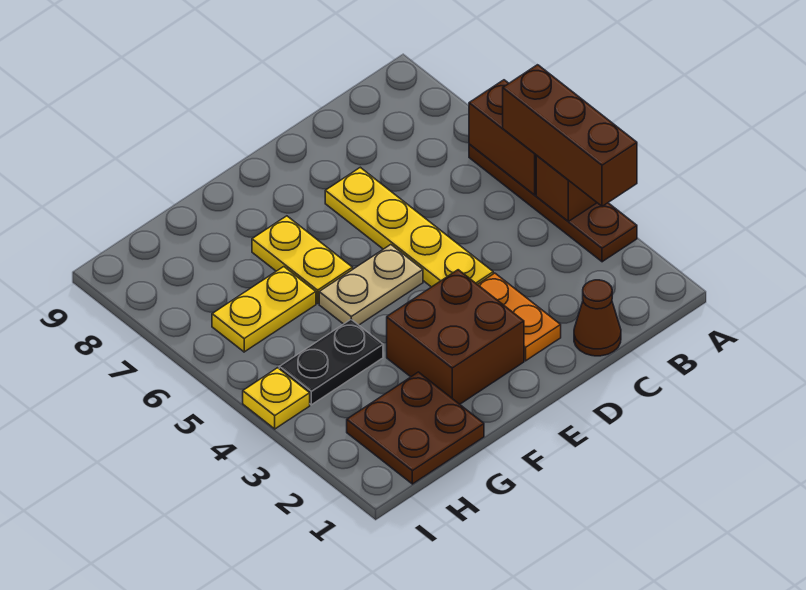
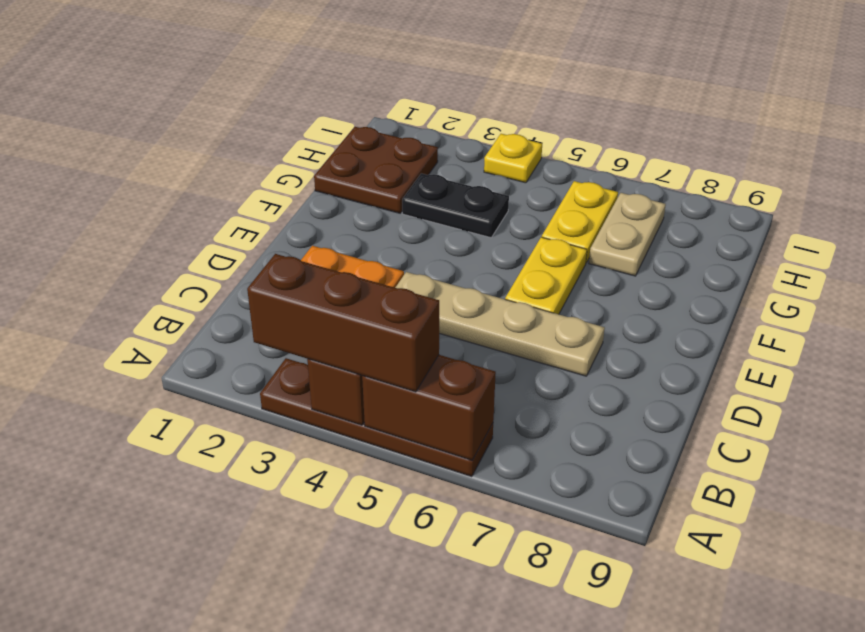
brown cone C1 level 1 -> none
yellow plate D4:D7 level 1 -> tan plate D4:D7 level 1
brown brick E2:F3 level 1 -> none
tan plate E5:F5 level 1 -> tan plate G7:H7 level 1
yellow plate F6:F7 level 1 -> yellow plate E6:F6 level 1
black plate G4:H4 level 1 -> black plate G3:G4 level 1

